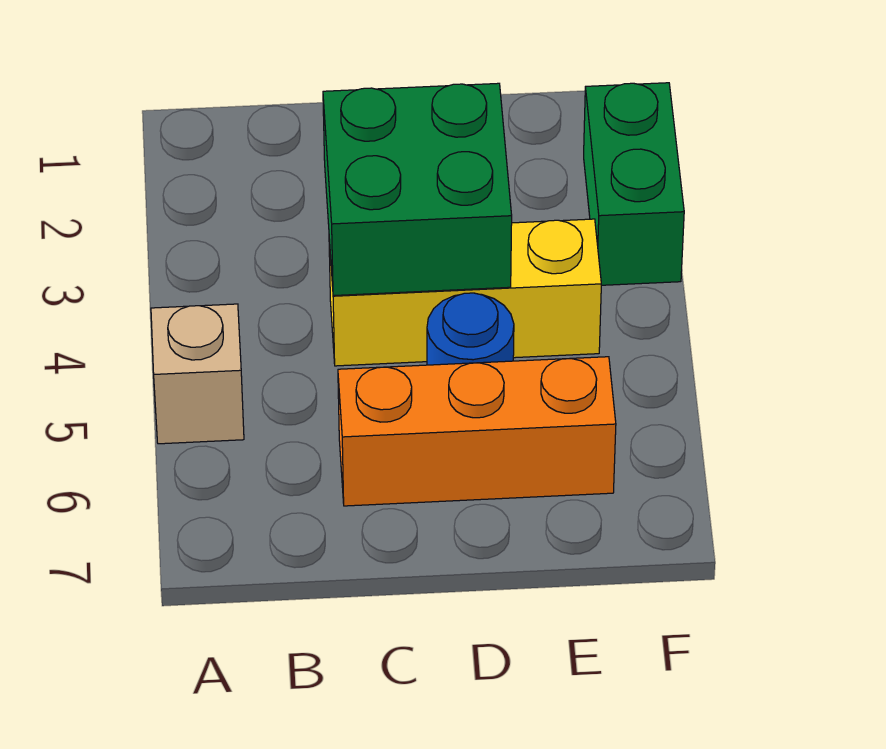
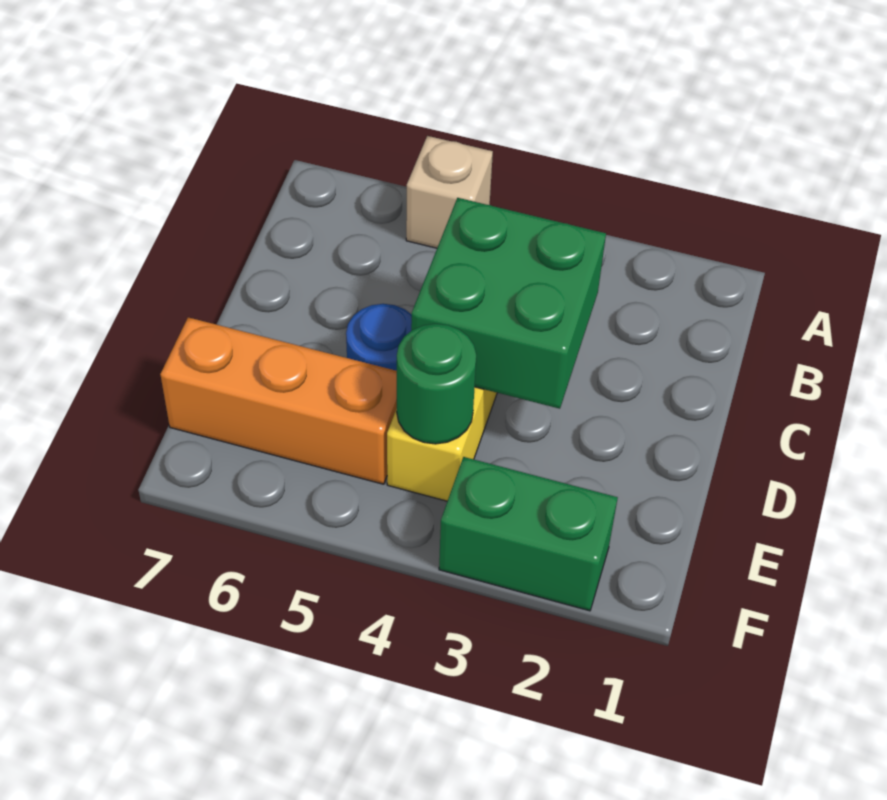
orange brick C6:E6 level 1 -> orange brick E5:E7 level 1
none -> green round brick E4 level 2

